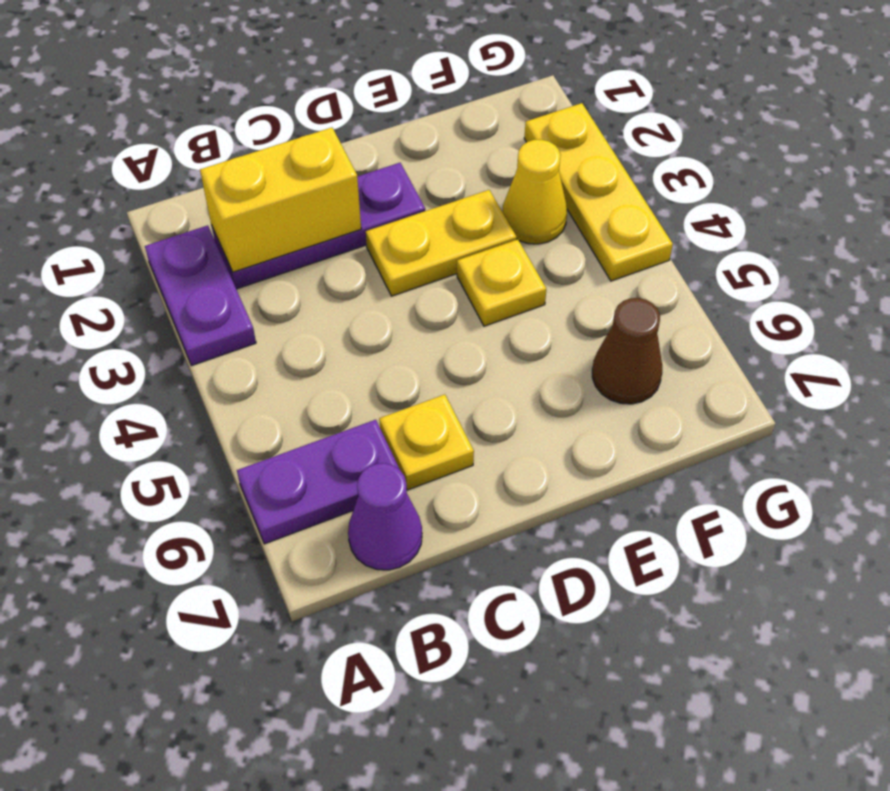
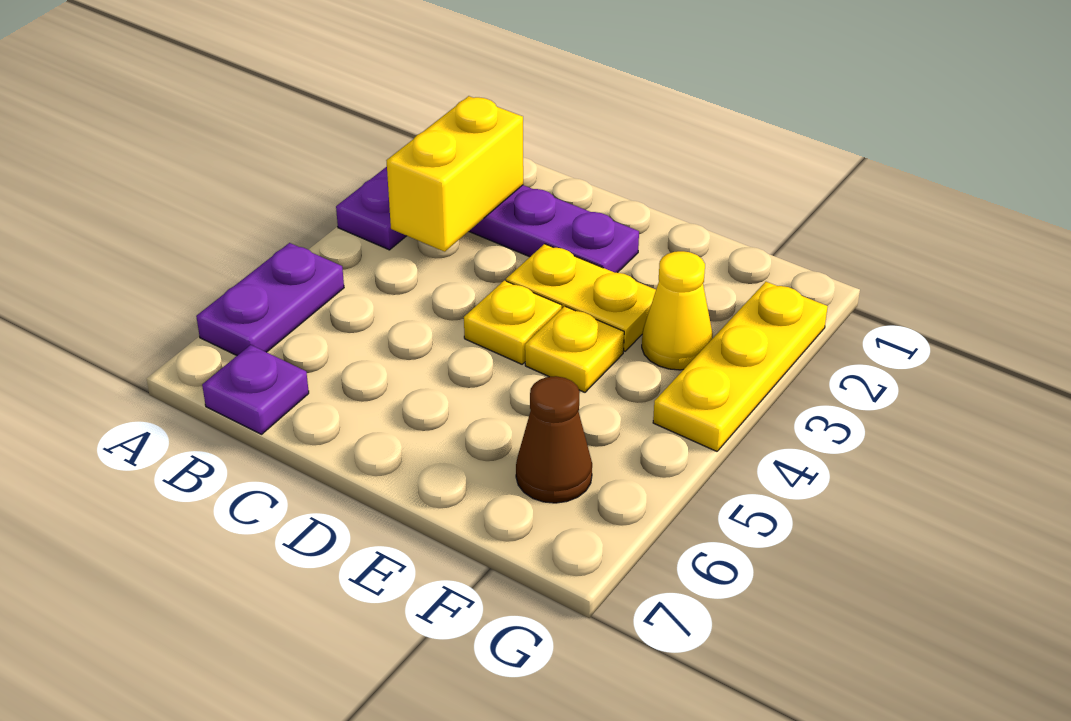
purple plate A6:B6 level 1 -> purple plate A5:A6 level 1
yellow brick B2:C2 level 2 -> yellow brick B2:B3 level 2
purple cone B7 level 1 -> purple plate B7 level 1
yellow plate C6 level 1 -> yellow plate D4 level 1

